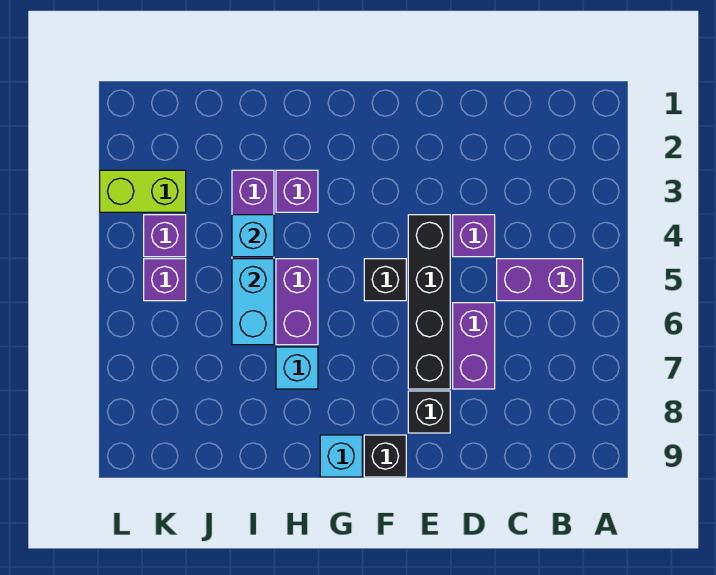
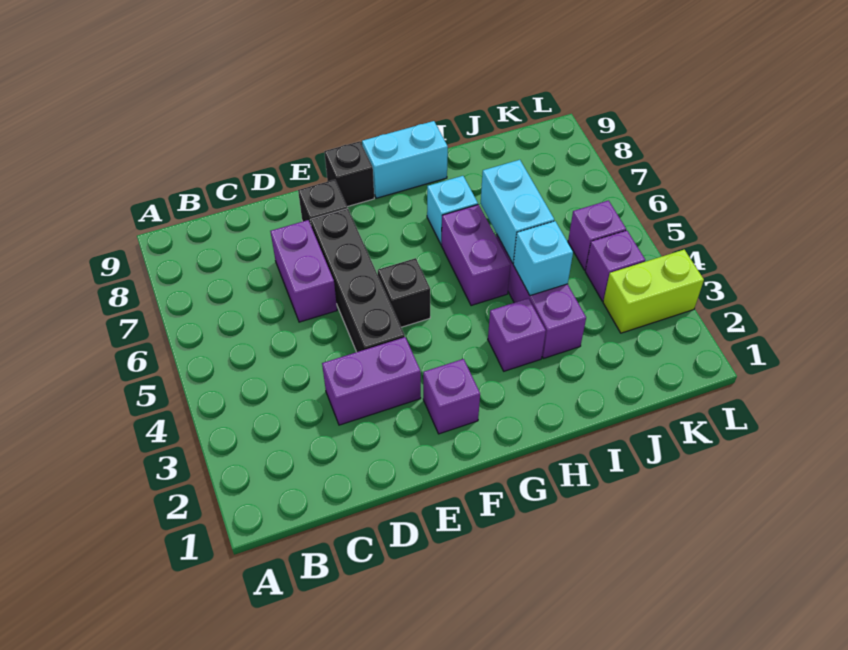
purple brick B5:C5 level 1 -> purple brick D3:E3 level 1
purple brick D4 level 1 -> purple brick F2 level 1
cyan brick G9 level 1 -> cyan brick G9:H9 level 1

